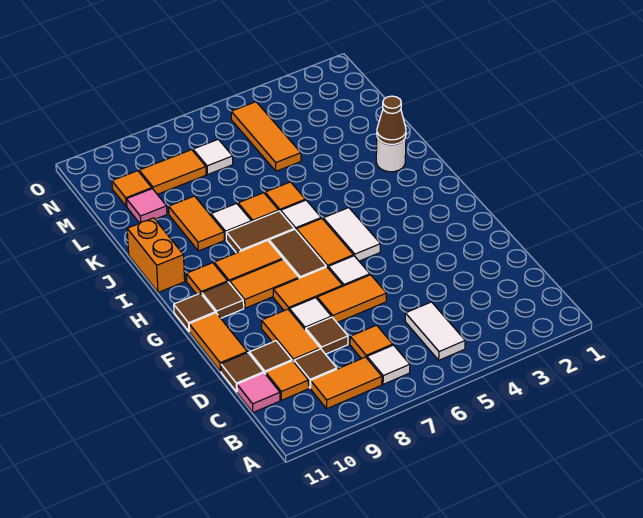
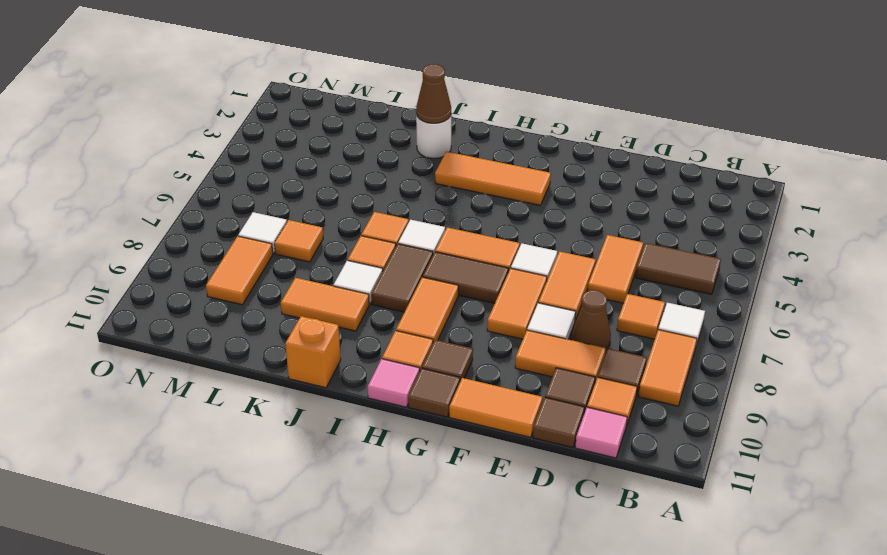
white tile B5:C5 level 1 -> brown tile B5:C5 level 1
brown tile D8 level 1 -> brown cone D8 level 1
white tile G5:H5 level 1 -> none
orange tile G8:G9 level 1 -> orange tile D5:D6 level 1
orange brick I11:J11 level 1 -> orange brick J11 level 1
orange tile L5:N5 level 1 -> orange tile G3:I3 level 1
pink tile L10 level 1 -> pink tile H11 level 1
orange tile M10 level 1 -> orange tile L7 level 1

